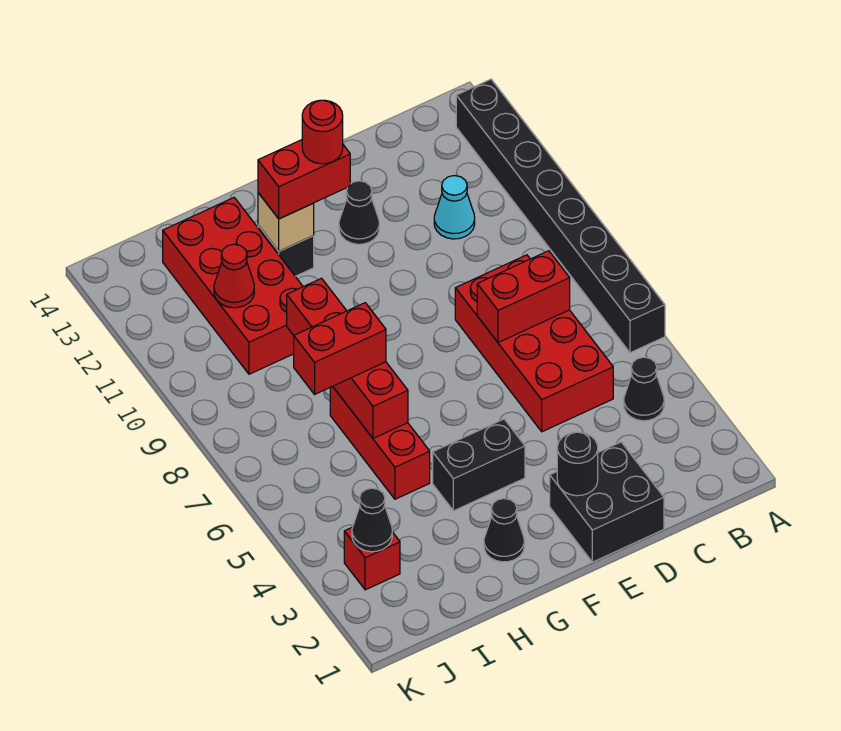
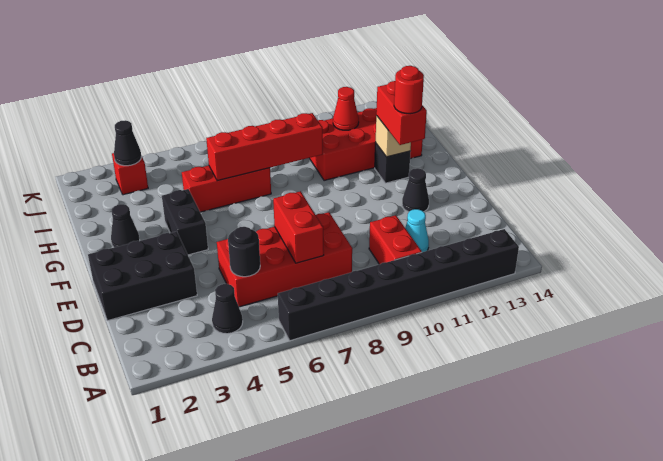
black brick D1:E2 level 1 -> black brick D1:E3 level 1
black round brick E2 level 2 -> black round brick C5 level 2
red brick H7:I7 level 3 -> red brick B10:C10 level 1

